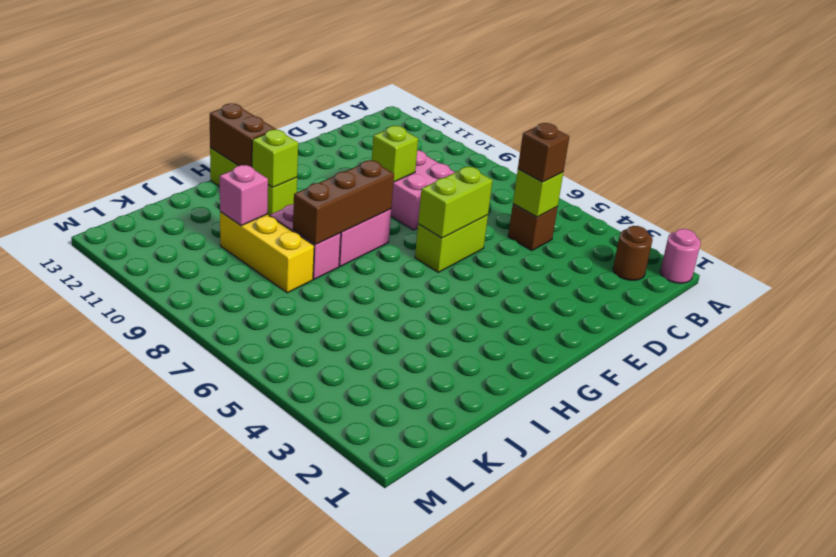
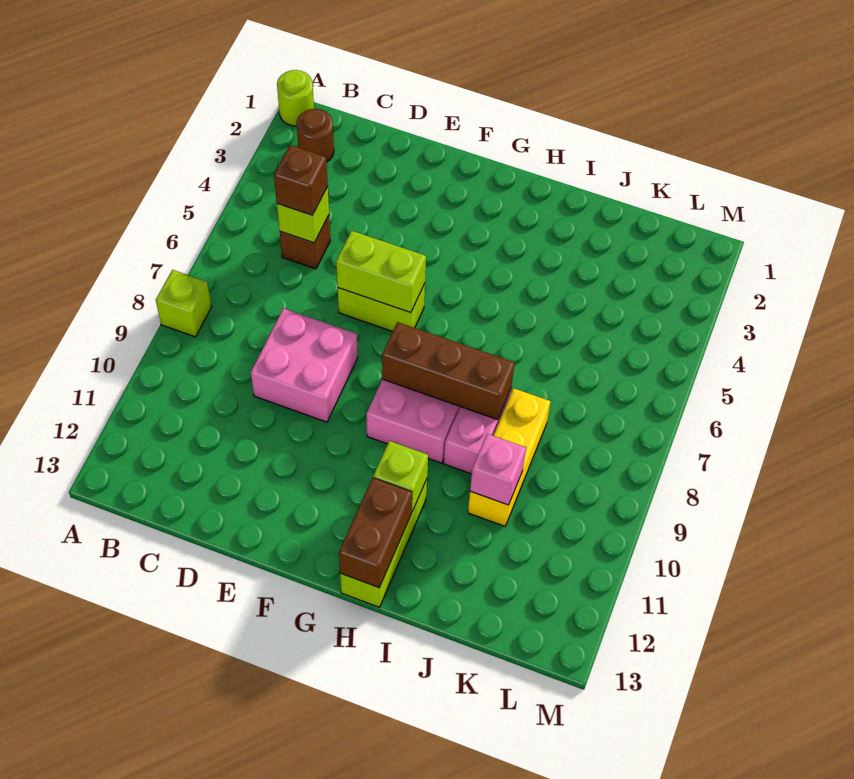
pink round brick A1 level 1 -> lime round brick A1 level 1
lime brick E9 level 2 -> lime brick A8 level 1

